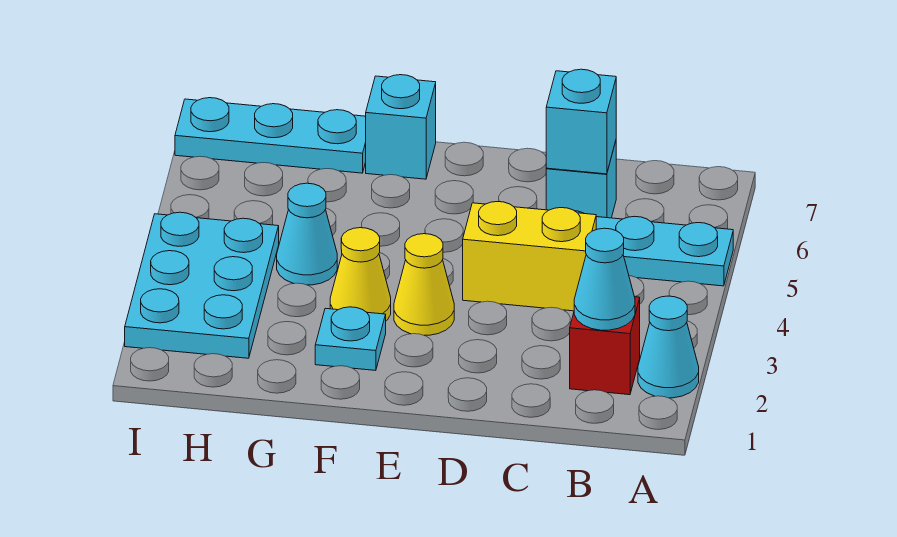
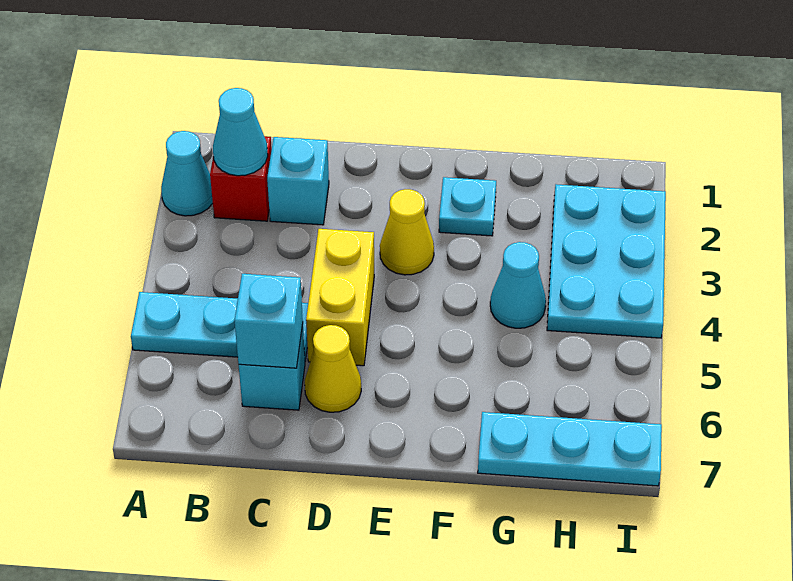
yellow brick C4:D4 level 1 -> yellow brick D4:D5 level 1
yellow cone F3 level 1 -> yellow cone D6 level 1
cyan brick F7 level 1 -> cyan brick C2 level 1

